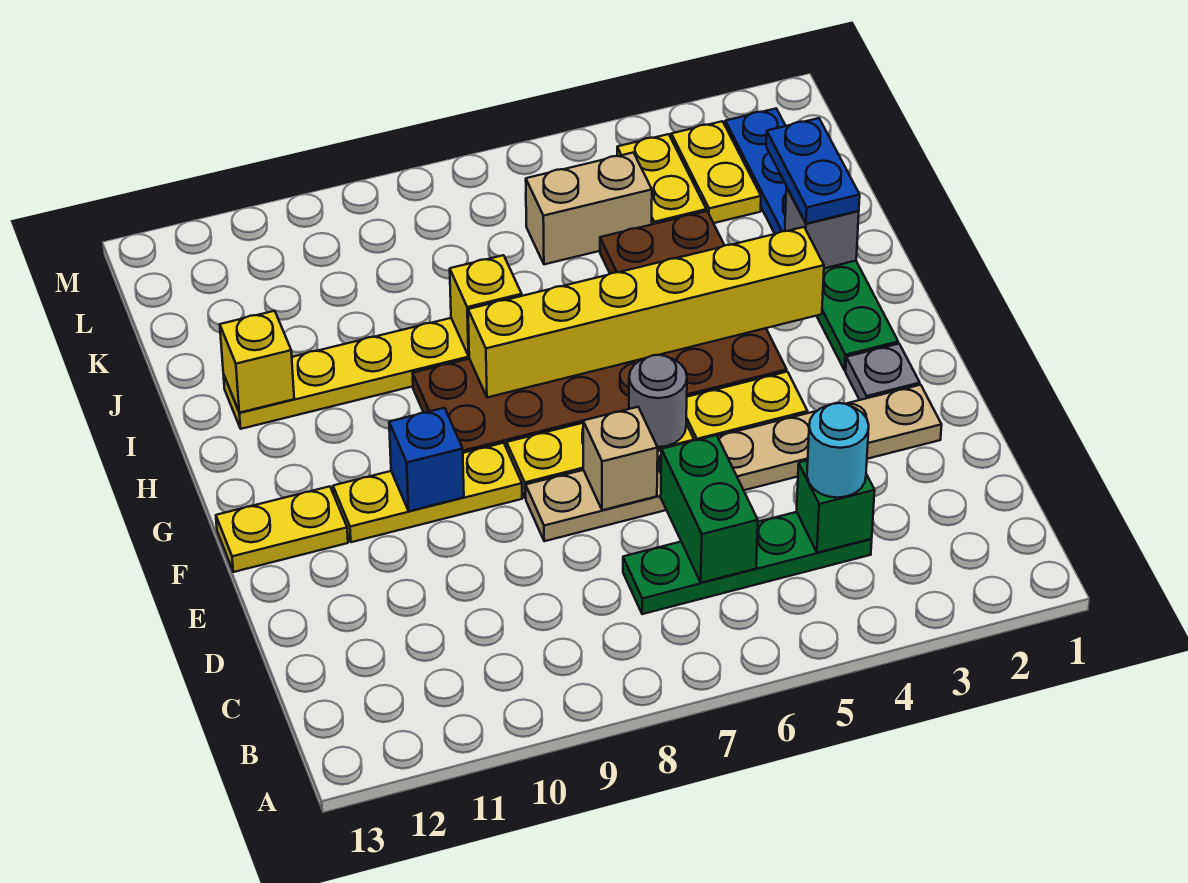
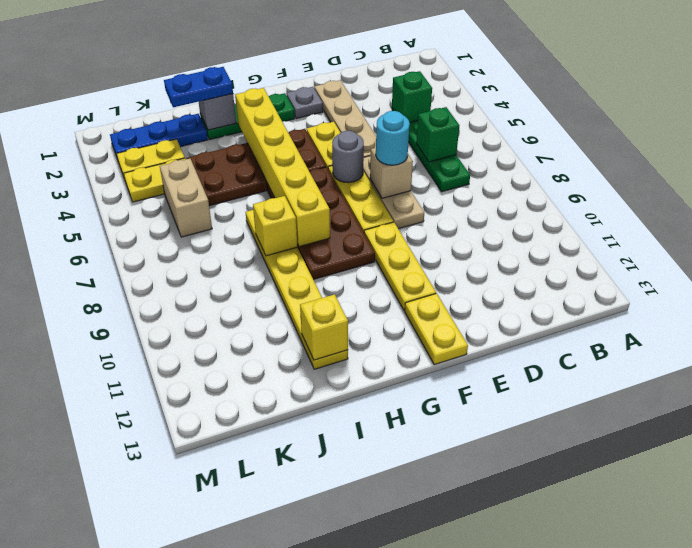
cyan round brick C4 level 3 -> cyan round brick E7 level 3
green brick C6:D6 level 2 -> green brick C6 level 2
blue brick F10 level 2 -> none

